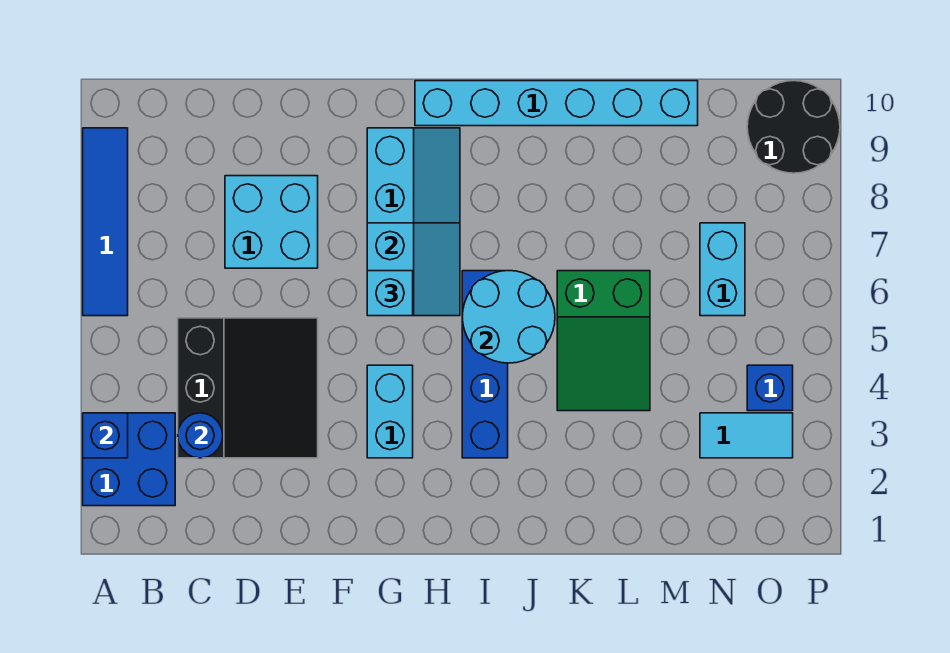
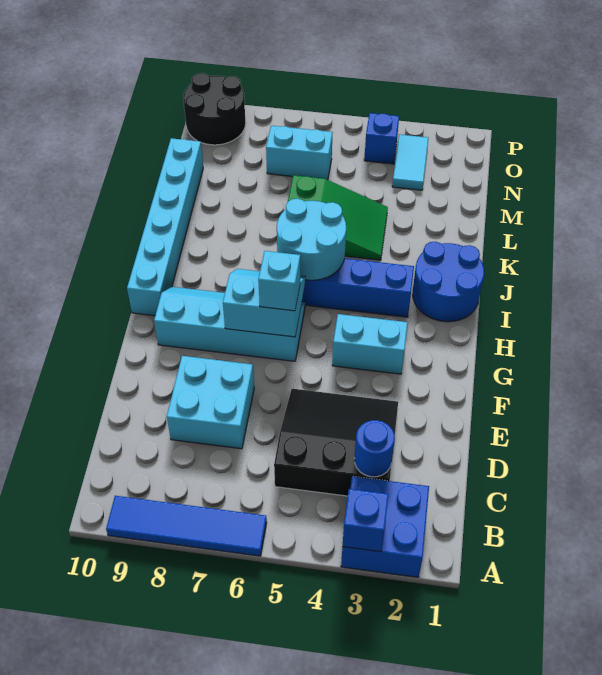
none -> blue round brick I1:J2 level 1

